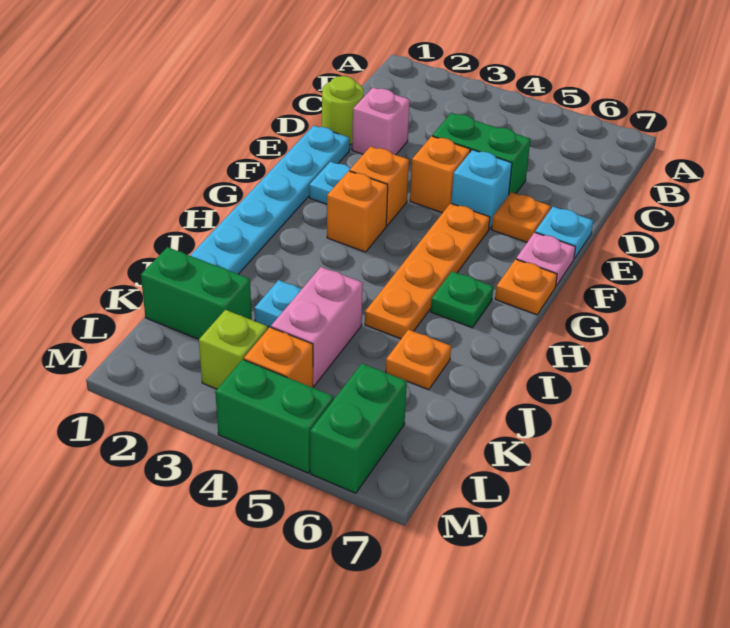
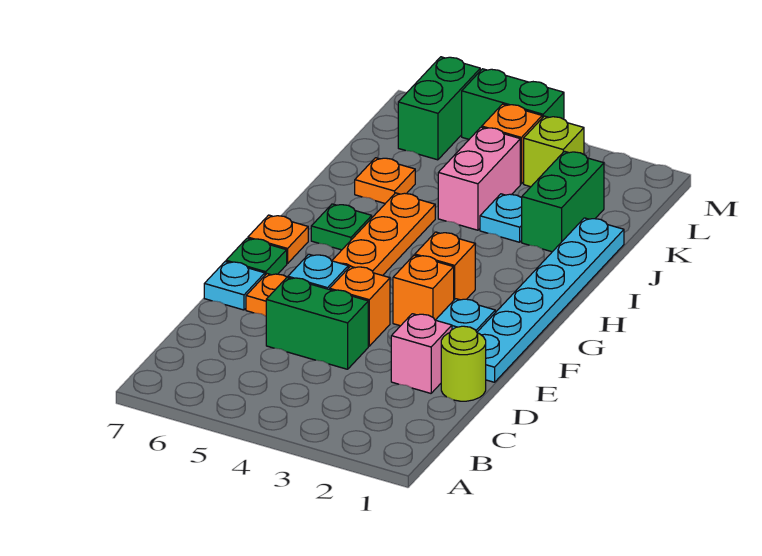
pink plate F7 level 1 -> green plate F7 level 1
green brick K1:K2 level 1 -> green brick J2:K2 level 1

